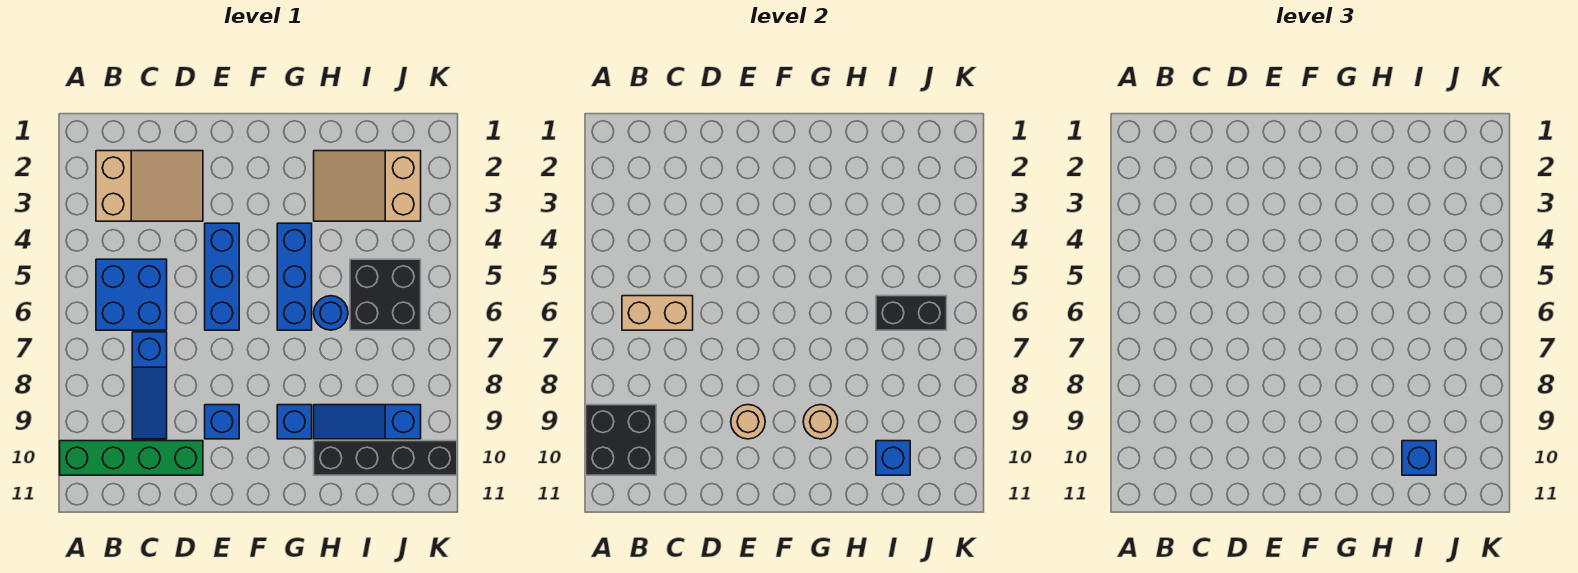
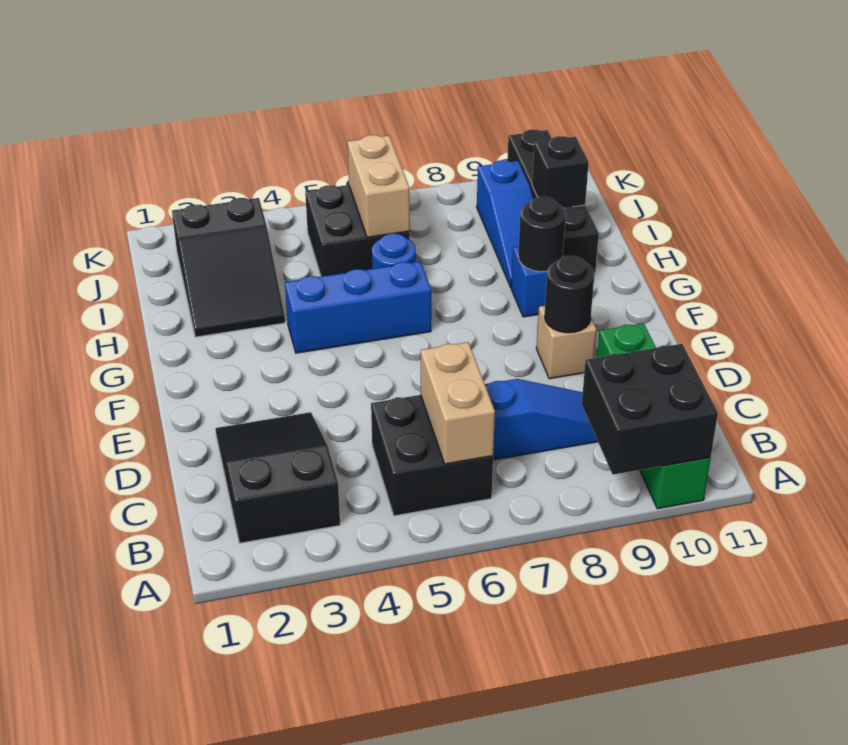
tan slope B2:D3 level 1 top B -> black slope B2:D3 level 1 top B
blue brick B5:C6 level 1 -> black brick B5:C6 level 1
blue brick E4:E6 level 1 -> none
blue brick E9 level 1 -> tan brick E9 level 1
tan round brick E9 level 2 -> black round brick E9 level 2
tan round brick G9 level 2 -> black round brick G9 level 2
tan slope H2:J3 level 1 top J -> black slope H2:J3 level 1 top J
black brick I6:J6 level 2 -> tan brick I6:J6 level 2
blue brick I10 level 2 -> black brick I10 level 2
blue brick I10 level 3 -> none

